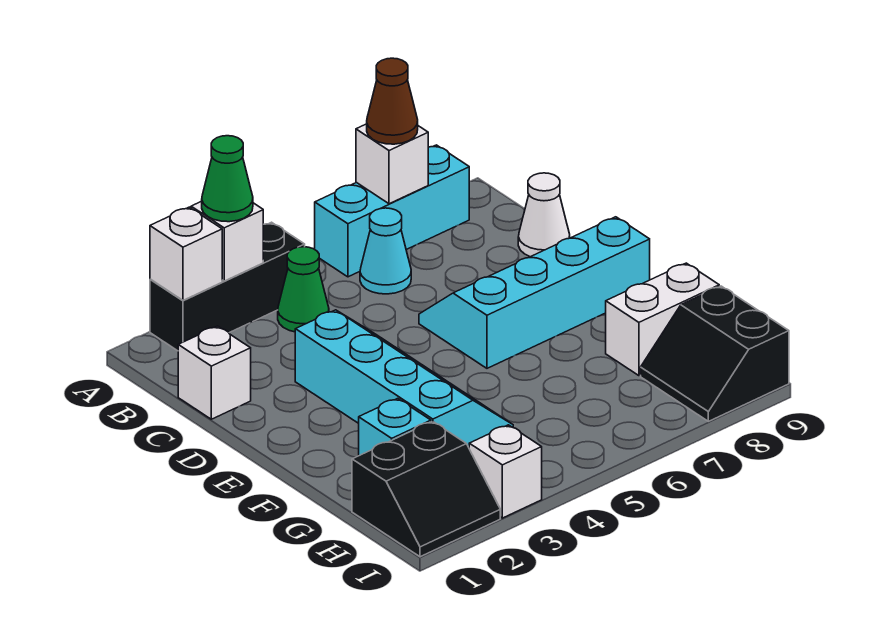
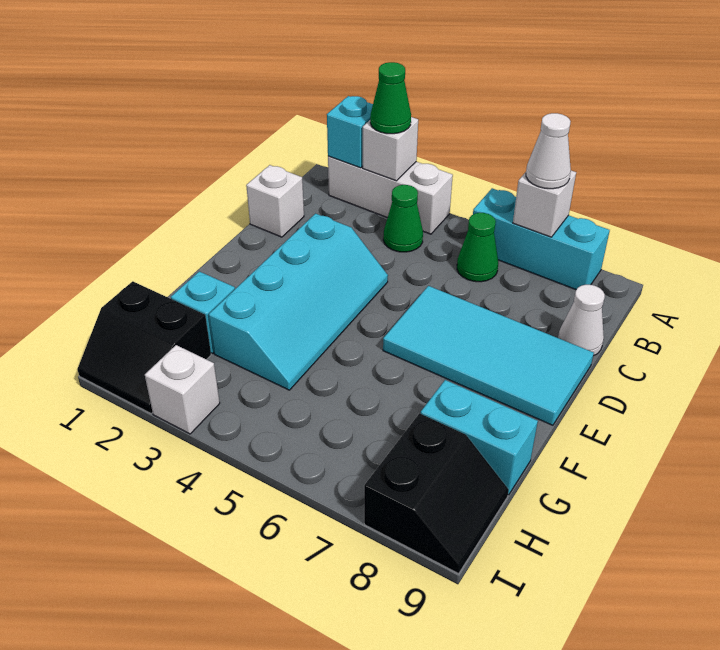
black brick A2:A4 level 1 -> white brick A2:A4 level 1
white brick A2 level 2 -> cyan brick A2 level 2
brown cone A7 level 3 -> white cone A7 level 3
cyan cone B6 level 1 -> green cone B6 level 1
cyan slope D6:E9 level 1 top E -> cyan tile D6:E9 level 1
white brick G8:G9 level 1 -> cyan brick G8:G9 level 1
black slope H8:I9 level 1 top 9 -> black slope H8:I9 level 1 top 8

